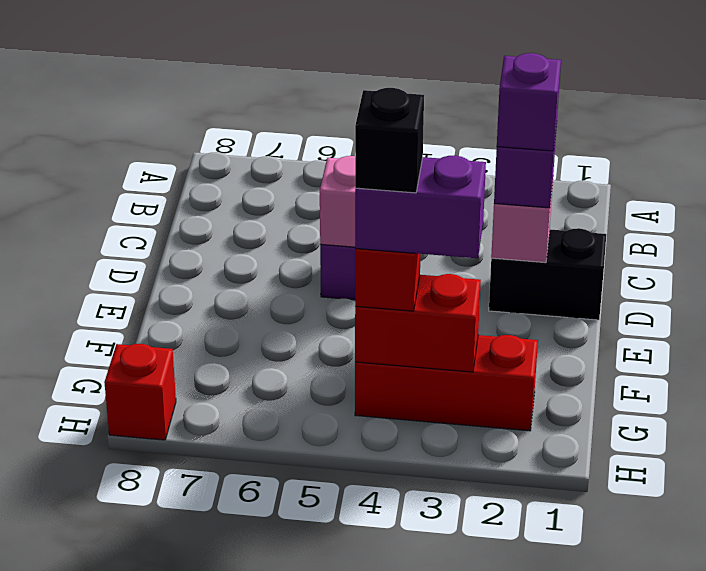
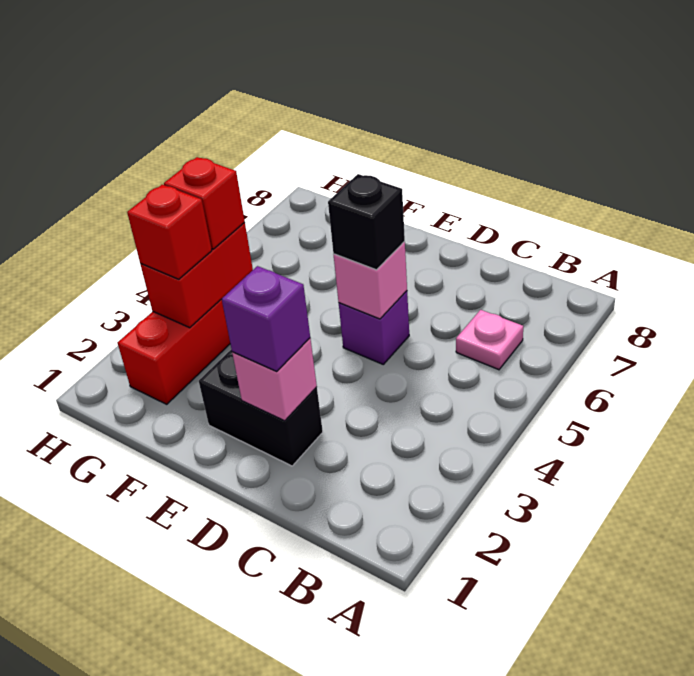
none -> pink plate B6 level 1
black brick D1:D2 level 1 -> black brick D2:E2 level 1
purple brick D2 level 4 -> none
purple brick G3:G4 level 4 -> none
black brick G4 level 5 -> black brick D5 level 3
red brick H8 level 1 -> red brick G3 level 3

